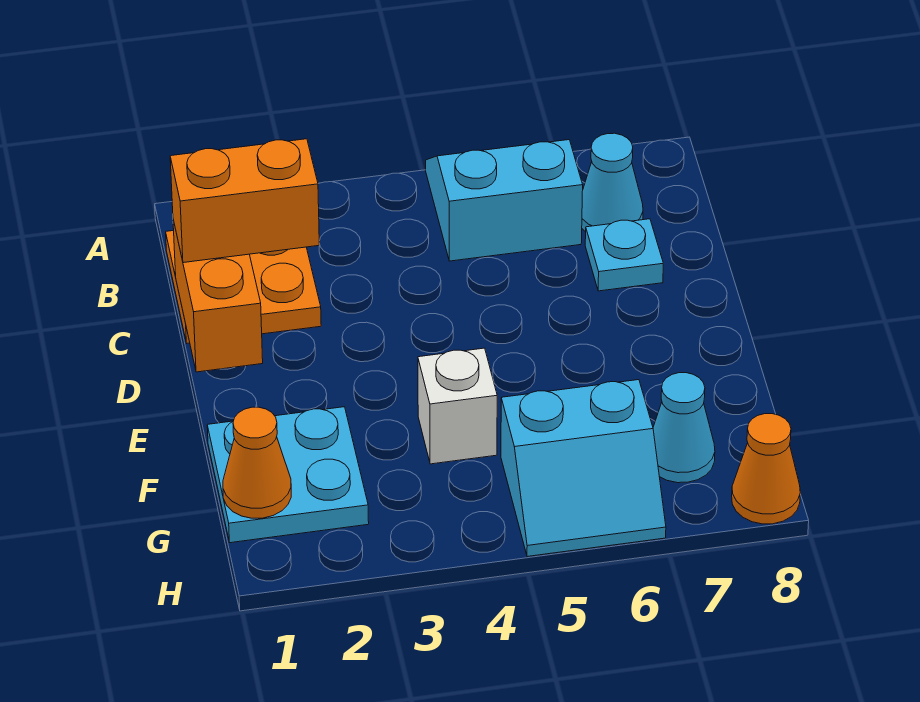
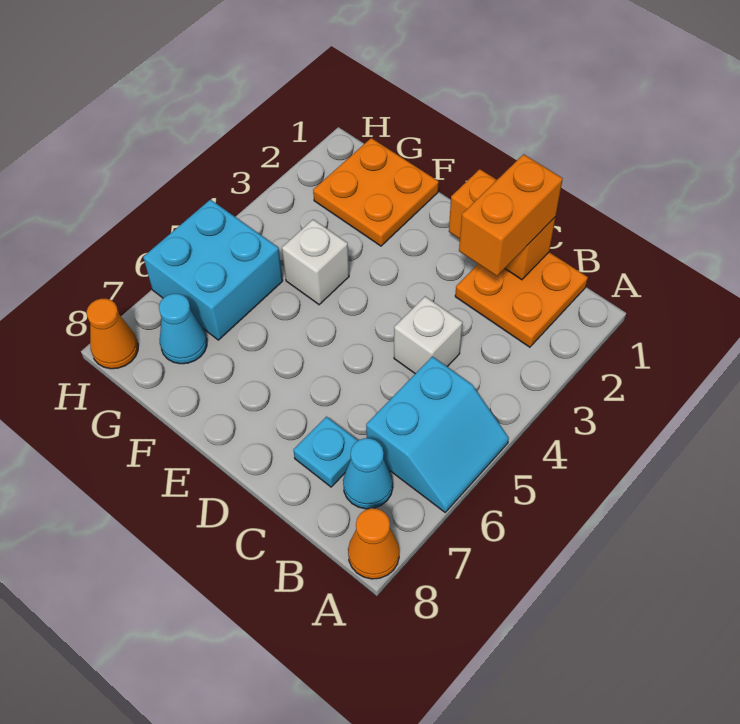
none -> white brick C4 level 1
cyan plate F1:G2 level 1 -> orange plate F1:G2 level 1
orange cone G1 level 2 -> orange cone A8 level 1
cyan slope G5:H6 level 1 top G -> cyan brick G5:H6 level 1

